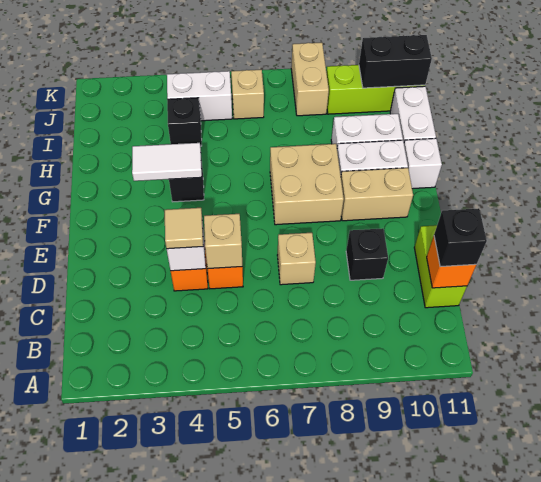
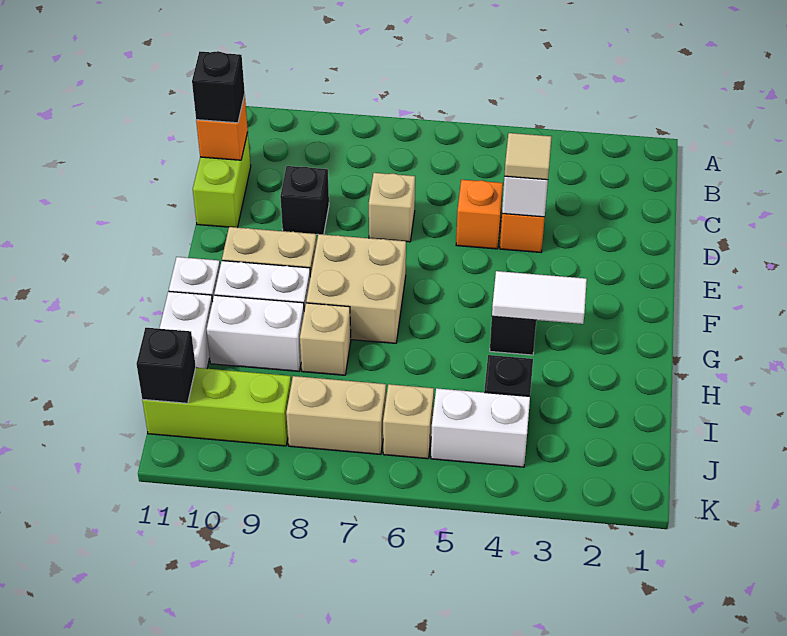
tan brick D5 level 2 -> tan brick H8 level 1
tan brick J8:K8 level 1 -> tan brick J7:J8 level 1
black brick J10:J11 level 2 -> black brick J11 level 2

